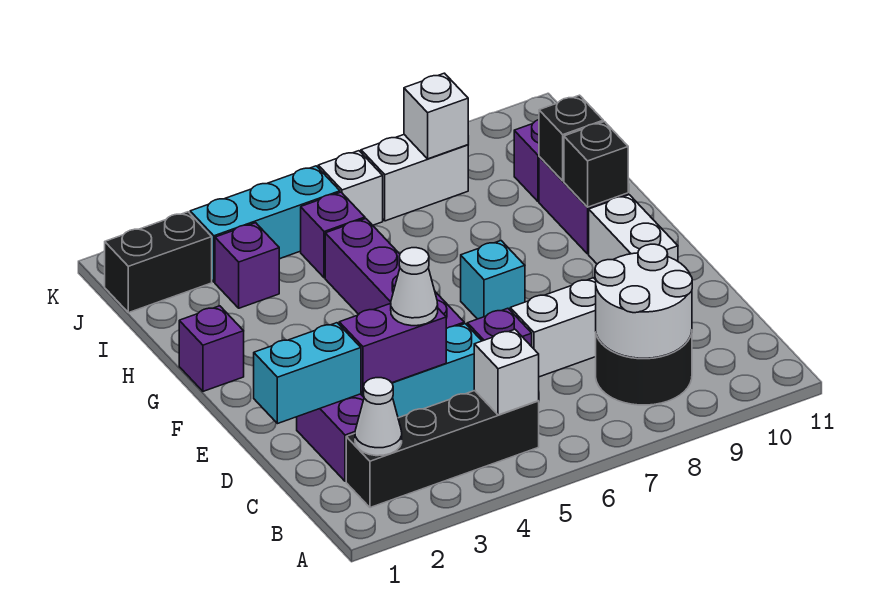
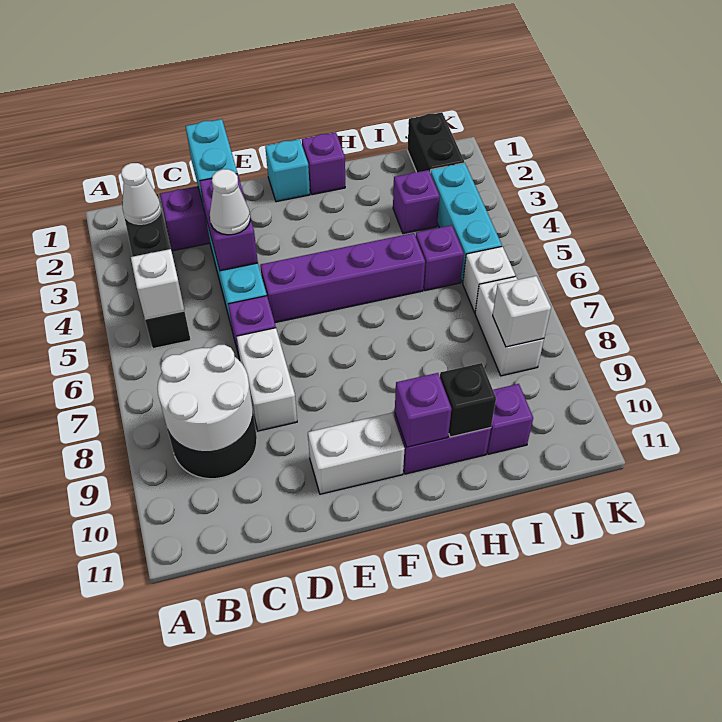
cyan brick F7 level 1 -> cyan brick F1 level 1
black brick G10 level 2 -> purple brick G10 level 2

